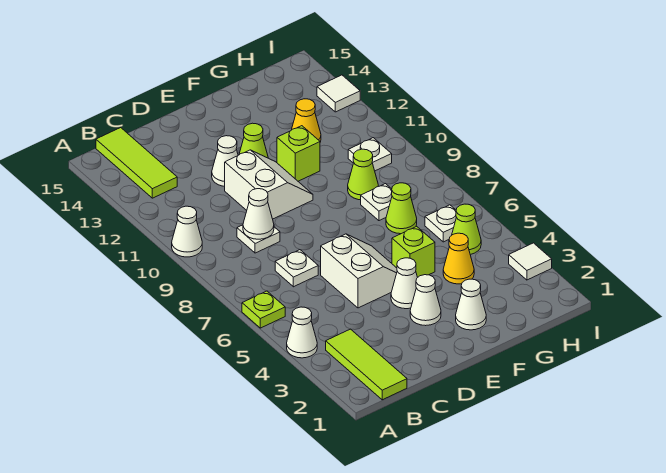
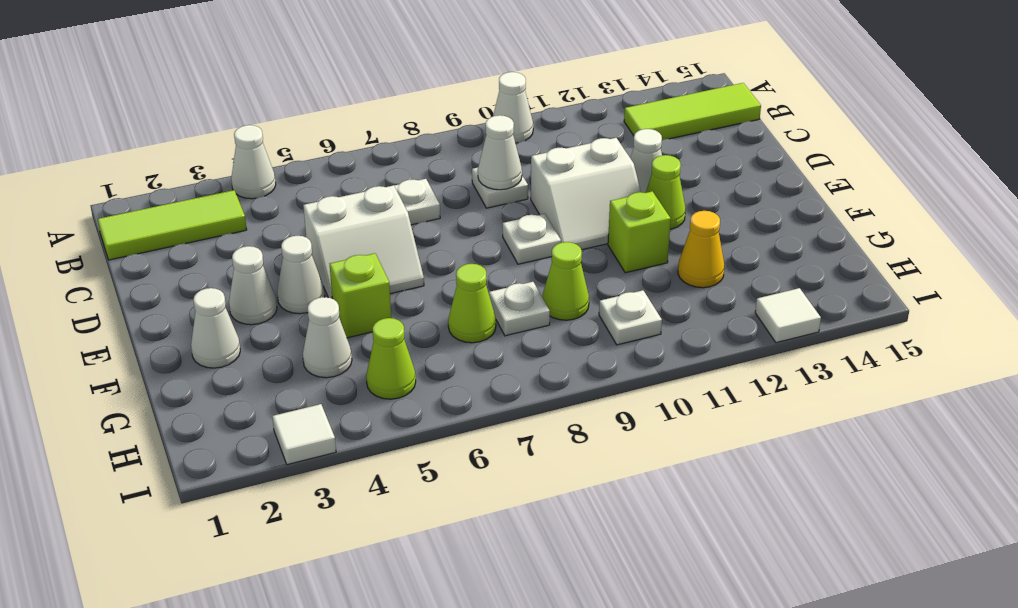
lime plate A6 level 1 -> none
yellow cone G4 level 1 -> white cone G4 level 1
white plate H6 level 1 -> white plate E9 level 1

